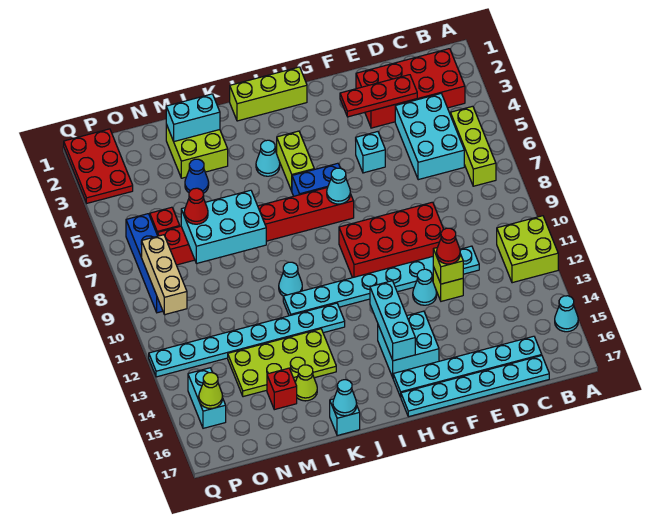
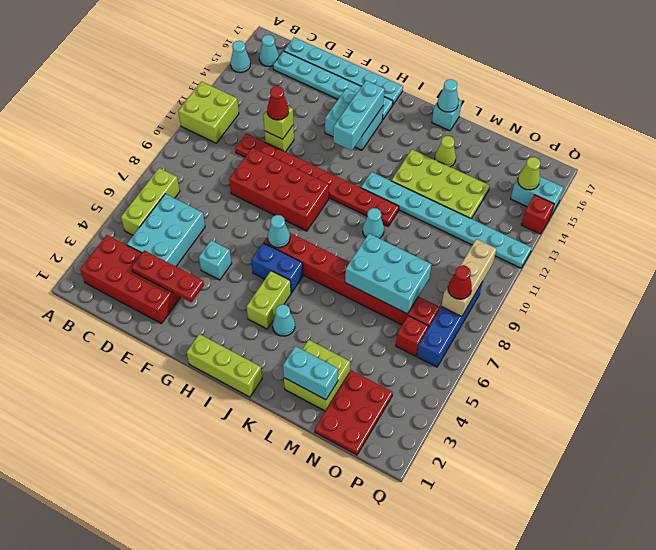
cyan plate D11:K11 level 1 -> red plate D11:K11 level 1
cyan cone F12 level 1 -> cyan cone B16 level 1
blue cone M4 level 1 -> none
red brick M15 level 1 -> red brick Q14 level 1
red cone N7 level 3 -> red cone P8 level 3
red plate P1:Q3 level 1 -> red plate N1:O3 level 1
cyan brick P14:P15 level 1 -> cyan brick P15:Q15 level 1

